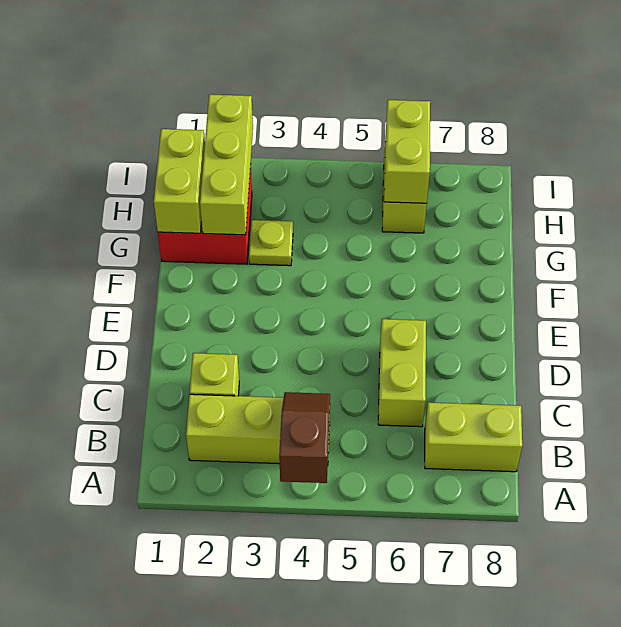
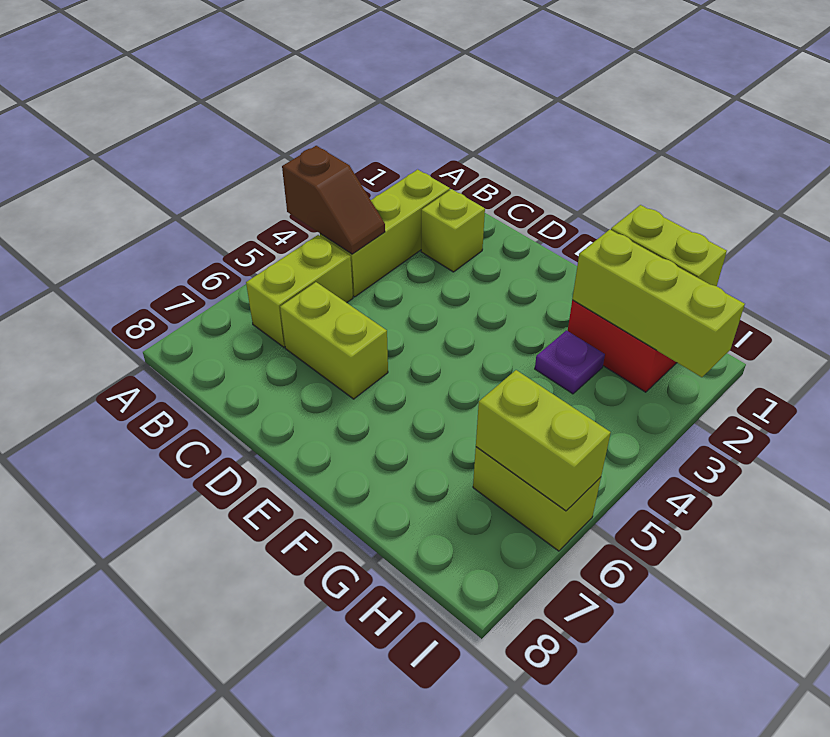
lime brick B7:B8 level 1 -> lime brick B5:B6 level 1
lime plate G3 level 1 -> purple plate G3 level 1

